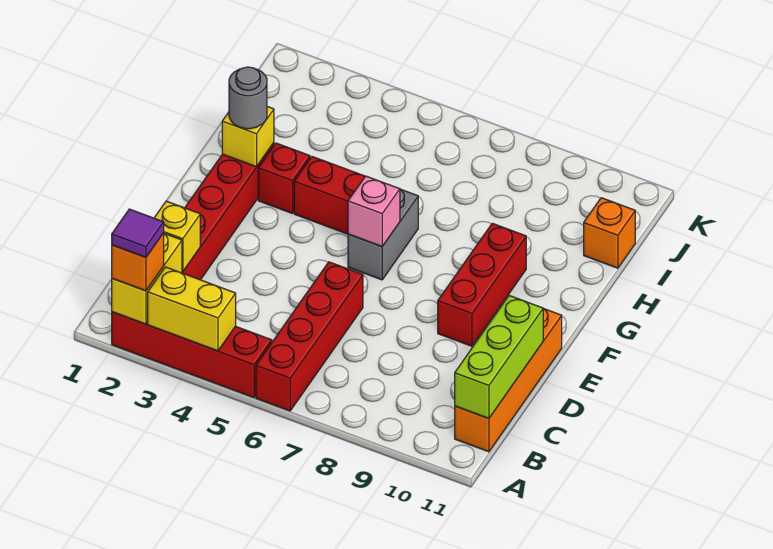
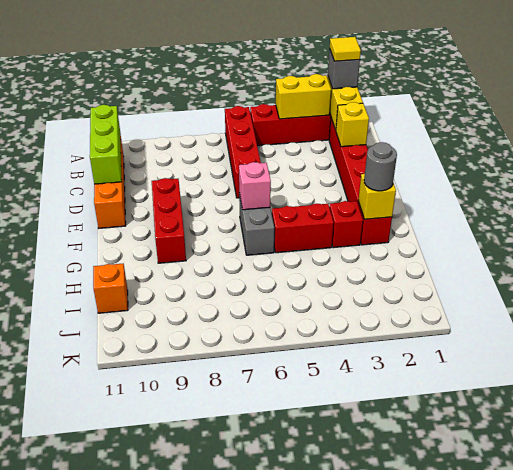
orange brick A2 level 3 -> grey brick A2 level 3
purple tile A2 level 4 -> yellow tile A2 level 4

